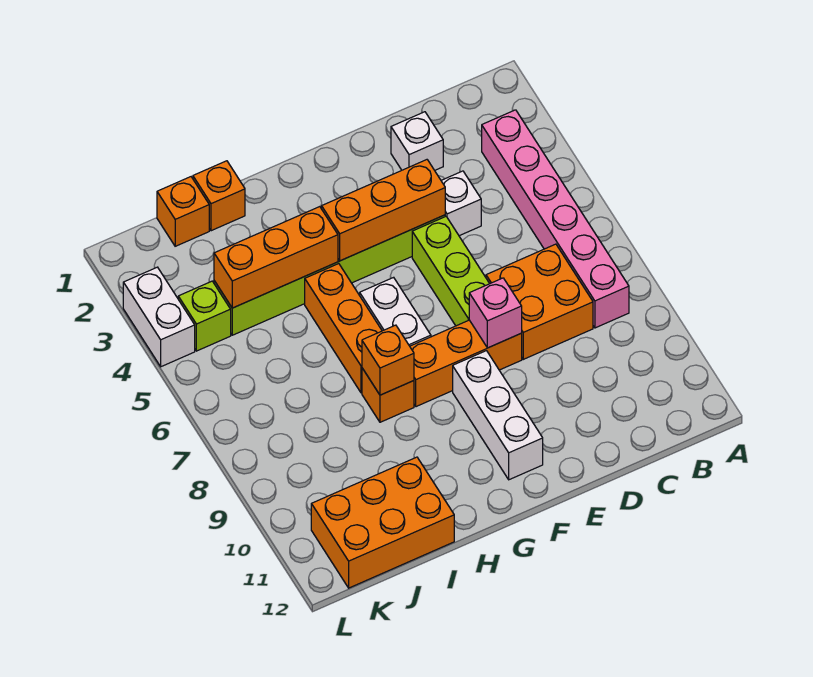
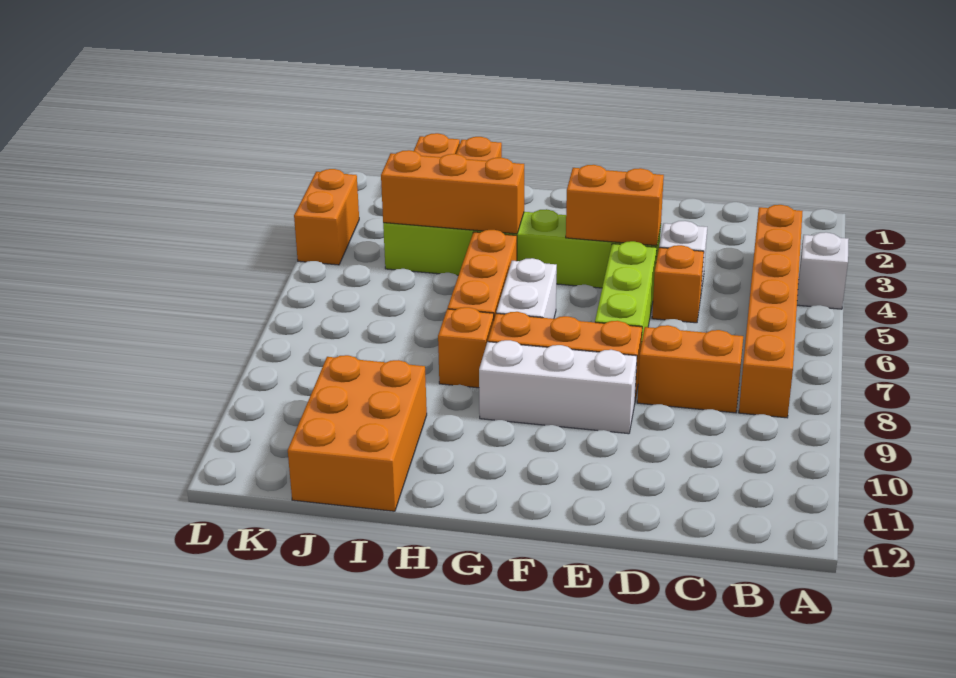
pink brick B3:B8 level 1 -> orange brick B3:B8 level 1
orange brick C7:D8 level 1 -> orange brick C8:D8 level 1
white brick D2 level 1 -> white brick A4 level 1
orange brick E4:G4 level 2 -> orange brick E4:F4 level 2
pink brick E8 level 2 -> none
white brick F9:F11 level 1 -> white brick E9:G9 level 1
orange brick H8 level 2 -> orange brick D5 level 1
orange brick I11:K12 level 1 -> orange brick I10:J12 level 1
lime brick K4 level 1 -> none
white brick L3:L4 level 1 -> orange brick L3:L4 level 1

